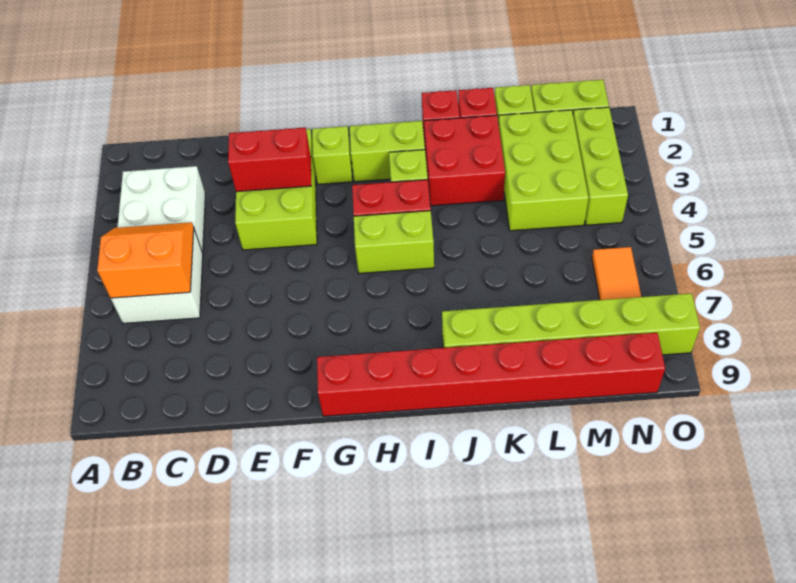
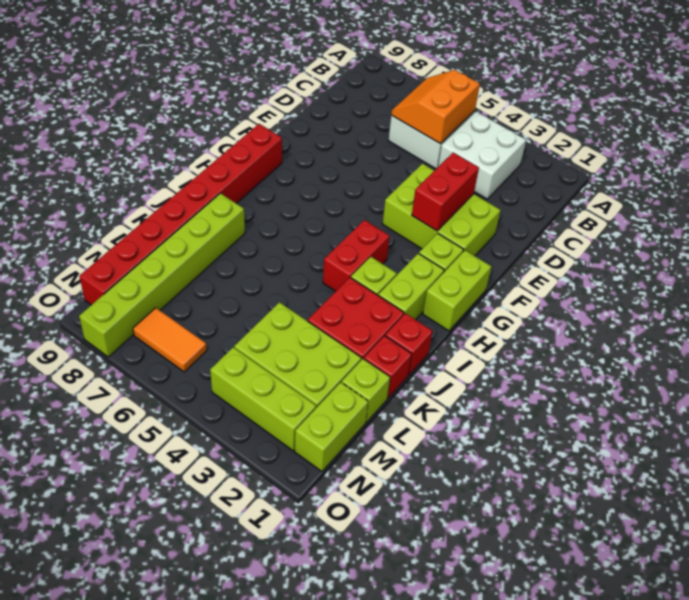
orange slope B5:C6 level 2 top 6 -> orange slope B5:C6 level 2 top 5
lime brick H5:I5 level 1 -> lime brick G1:H1 level 1

